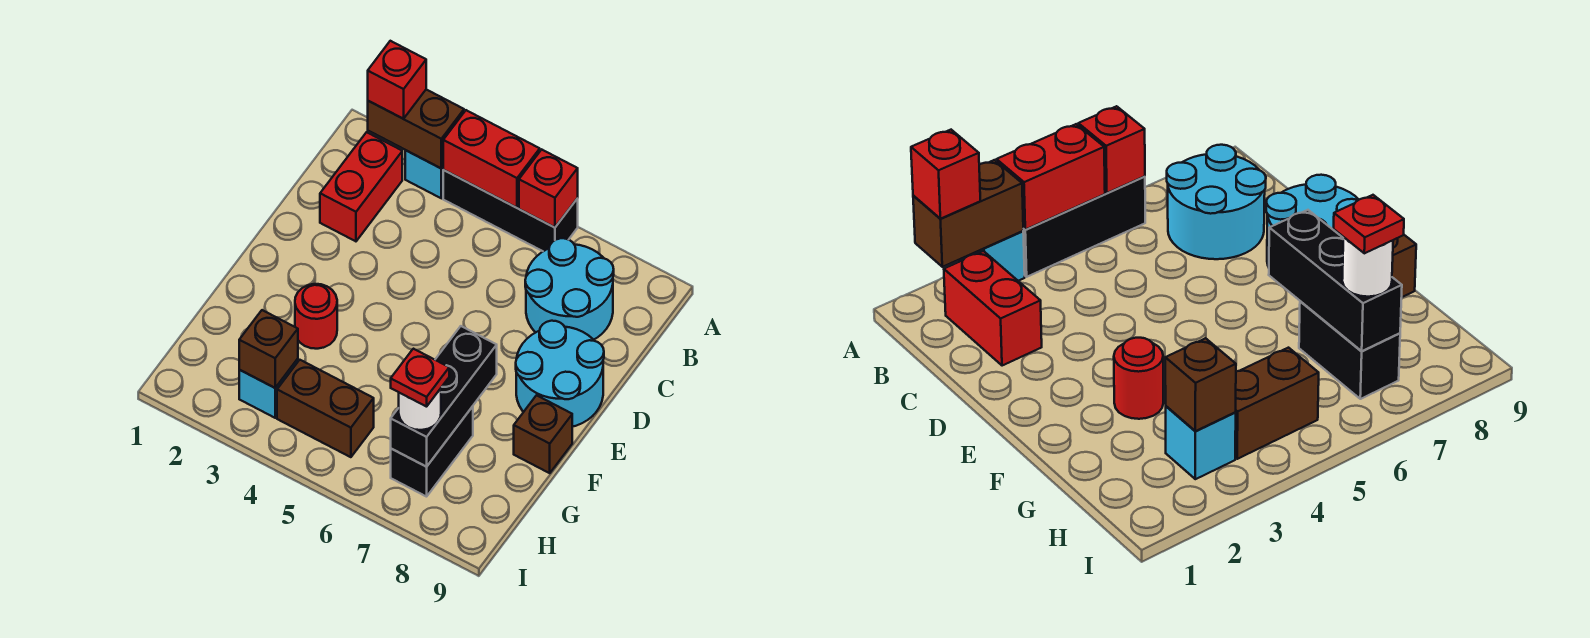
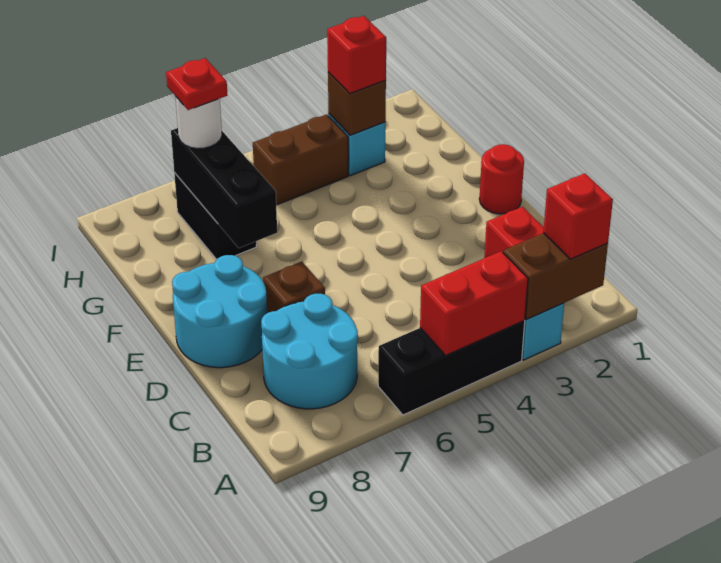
red brick A6 level 2 -> red brick H3 level 3
red round brick F3 level 1 -> red round brick E1 level 1
brown brick F9 level 1 -> brown brick D7 level 1

